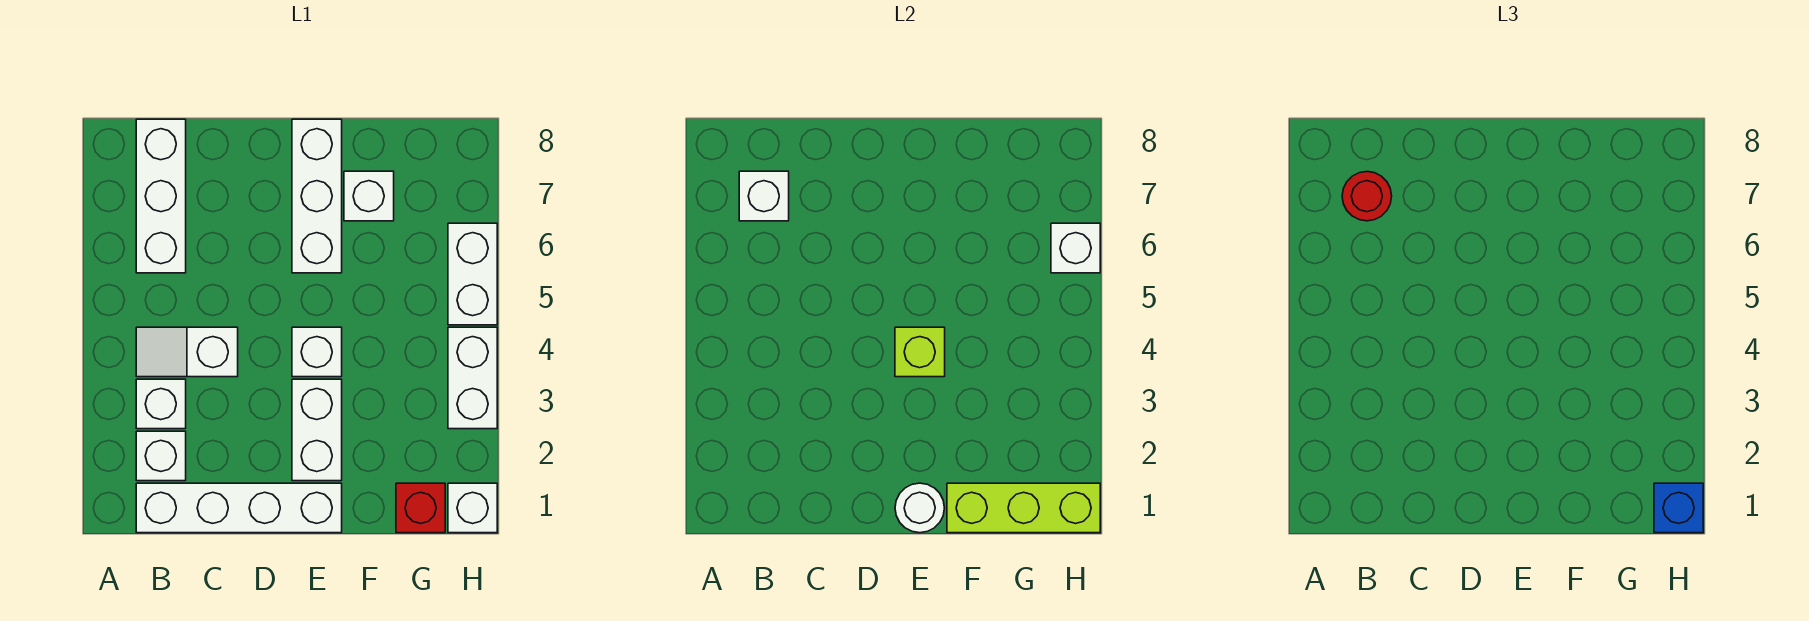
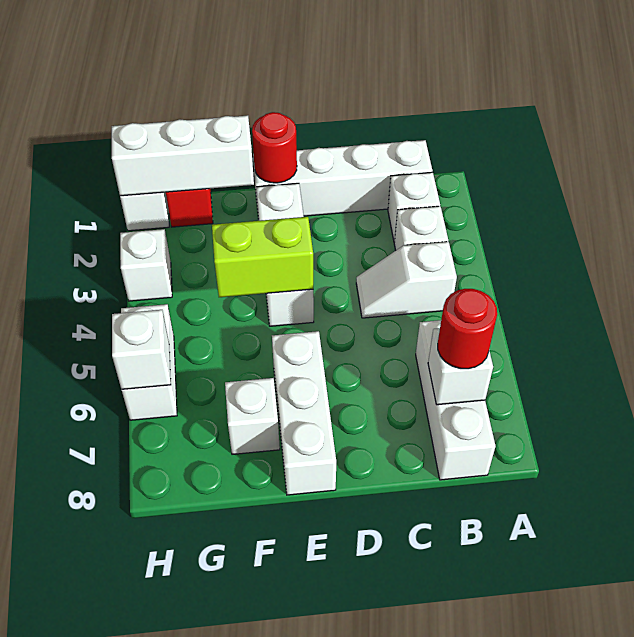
white slope B4:C4 level 1 top C -> white slope B4:C4 level 1 top B
white round brick E1 level 2 -> red round brick E1 level 2
lime brick E4 level 2 -> lime brick E4:F4 level 2
lime brick F1:H1 level 2 -> white brick F1:H1 level 2
blue brick H1 level 3 -> none
white brick H3:H4 level 1 -> white brick H3 level 1

